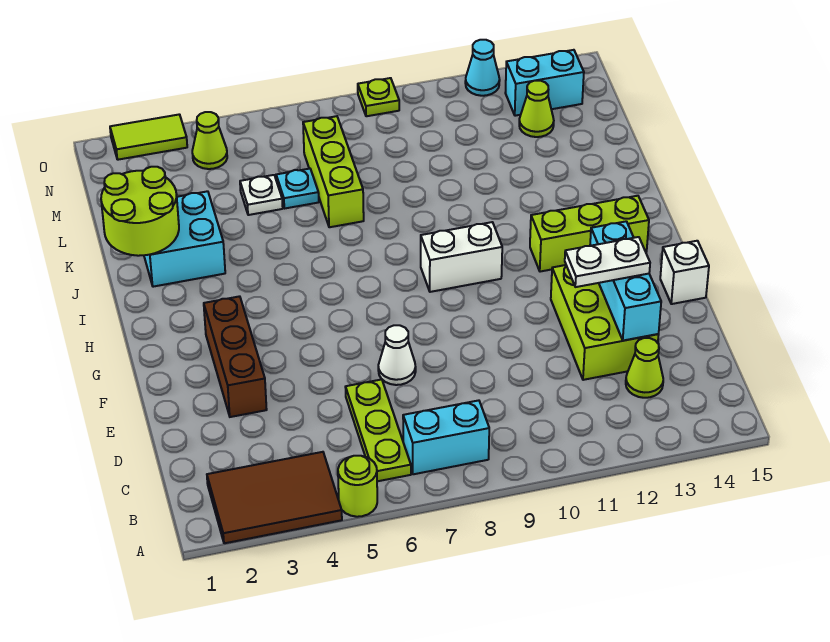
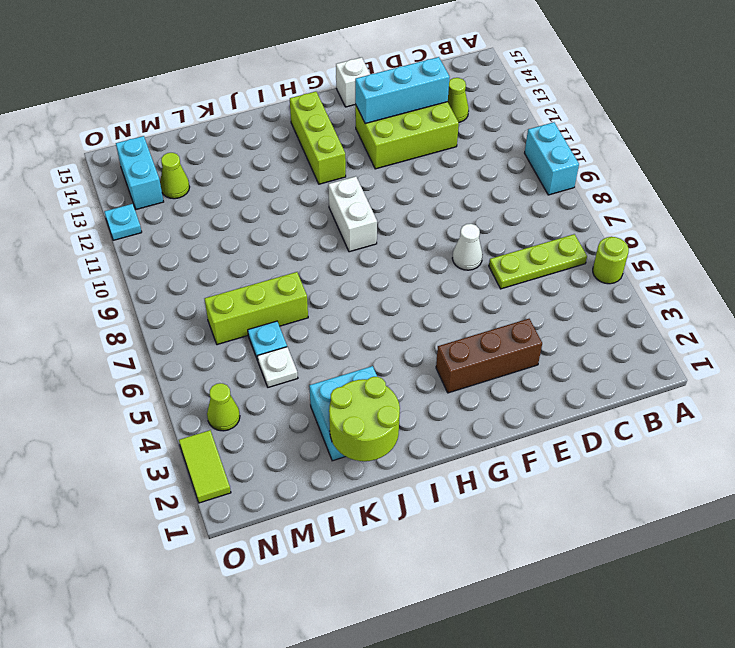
brown tile A2:B4 level 1 -> none
cyan brick B7:B8 level 1 -> cyan brick A9:A10 level 1
white plate E12:E13 level 3 -> none
lime plate O9 level 1 -> none
cyan cone O12 level 1 -> cyan plate O12 level 1

